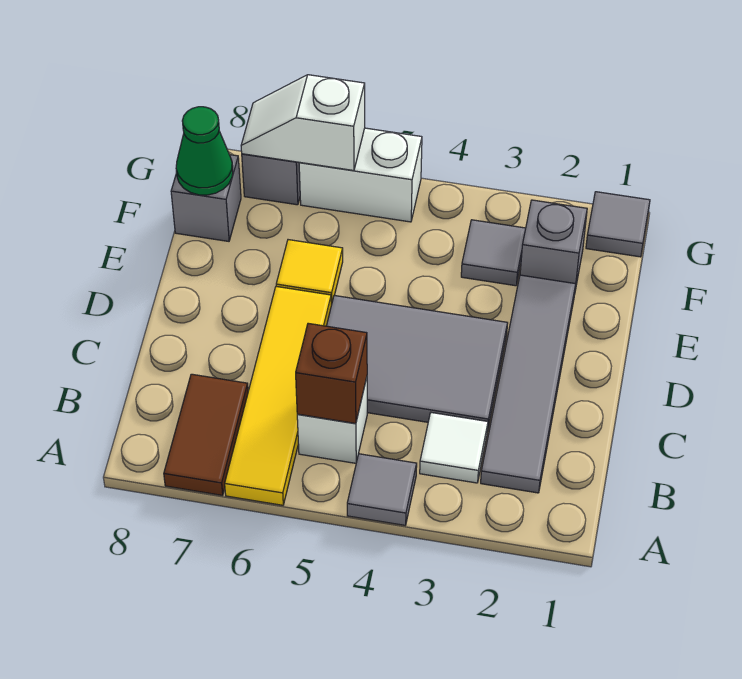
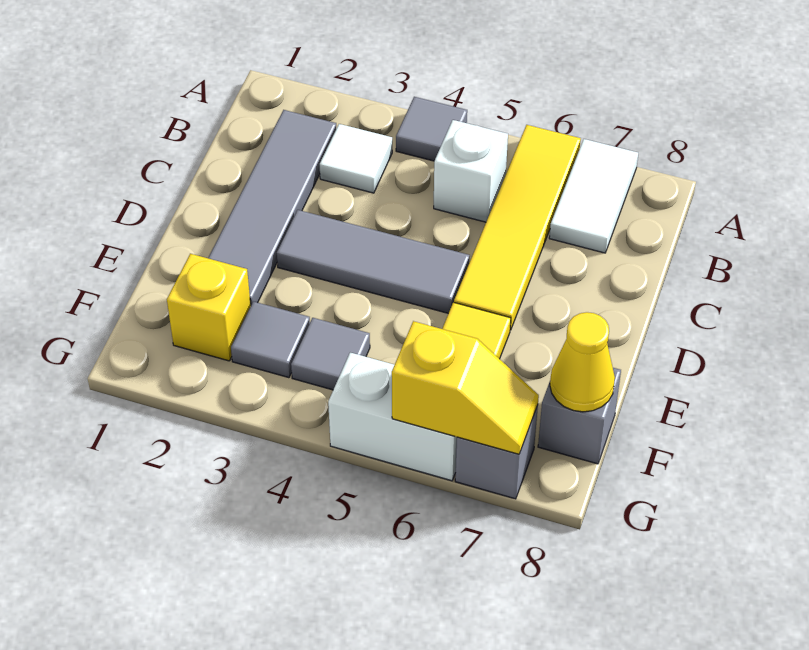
brown tile A7:B7 level 1 -> white tile A7:B7 level 1
brown brick B5 level 2 -> none
grey tile C3:D5 level 1 -> grey tile D3:D5 level 1
grey brick F2 level 1 -> yellow brick F2 level 1
green cone F8 level 2 -> yellow cone F8 level 2
grey tile G1 level 1 -> grey tile F4 level 1
white slope G6:G7 level 2 top 6 -> yellow slope G6:G7 level 2 top 6

